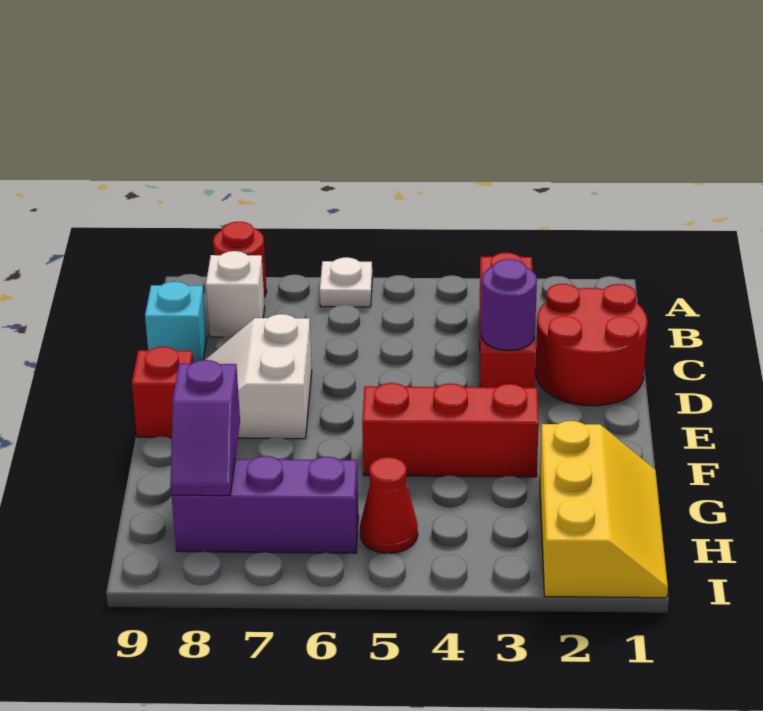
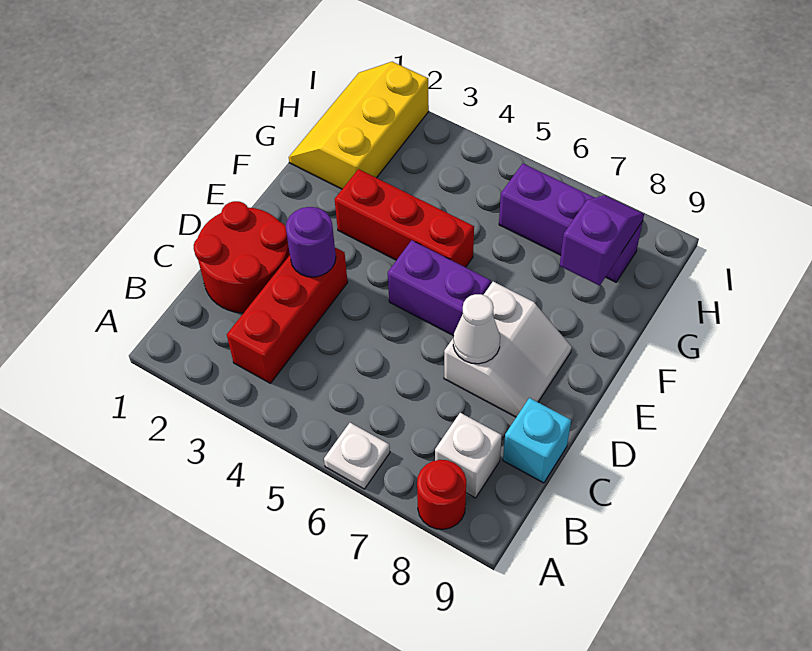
none -> white cone D7 level 2
none -> purple brick E5:E6 level 1
red brick E9 level 1 -> none
red cone H5 level 1 -> none

